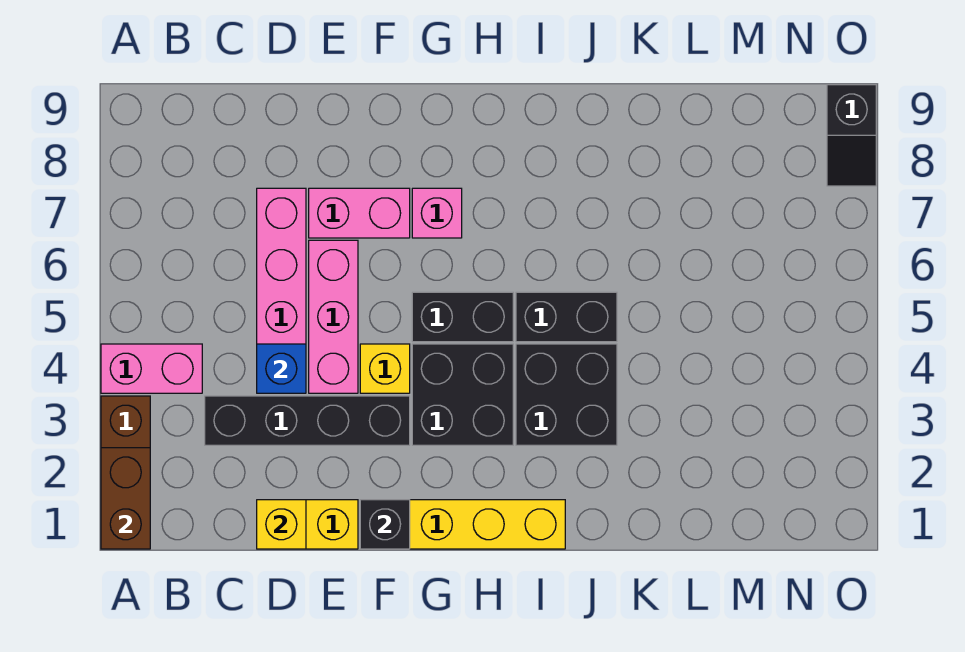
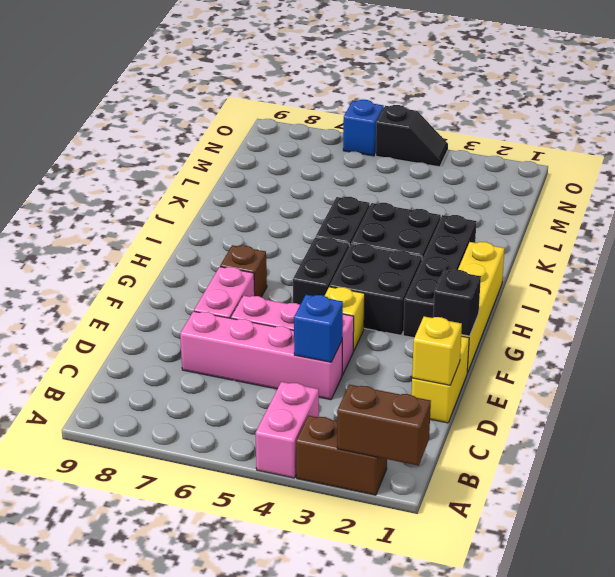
black brick C3:F3 level 1 -> black brick G2:J2 level 1
pink brick G7 level 1 -> brown brick G7 level 1
none -> blue brick O6 level 1
black slope O8:O9 level 1 top 9 -> black slope O4:O5 level 1 top 5

